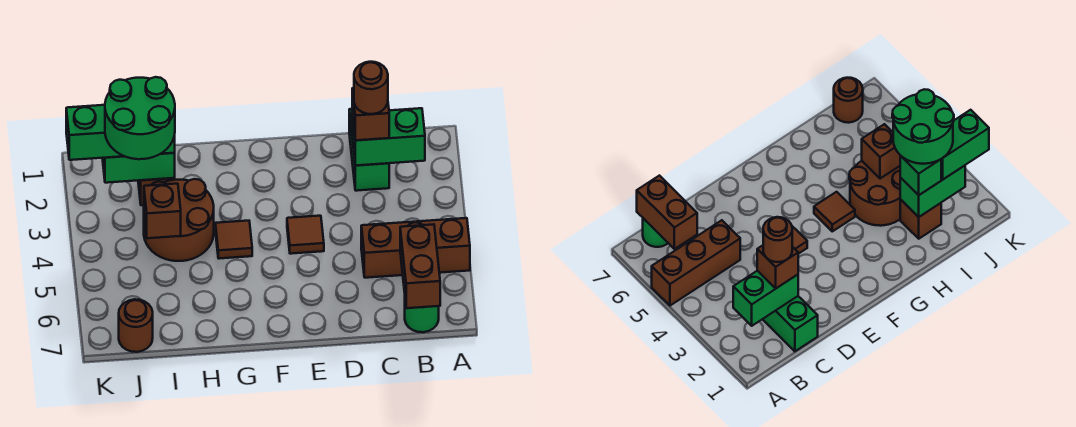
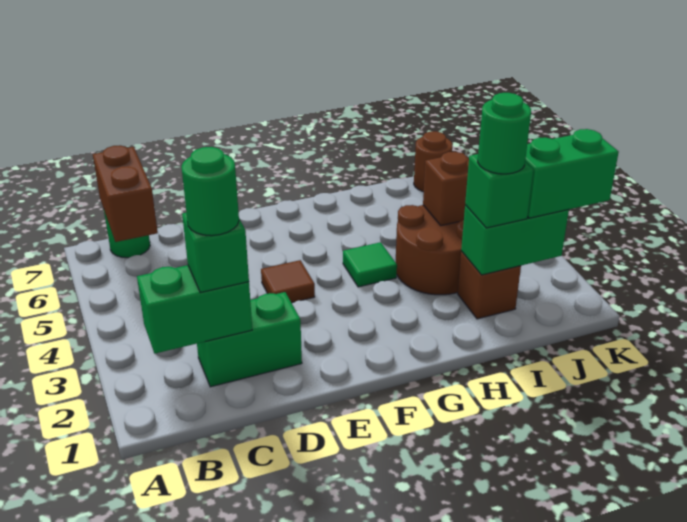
brown brick A5:C5 level 1 -> none
green brick C1:C2 level 1 -> green brick C2:D2 level 1
brown brick C2 level 3 -> green brick C2 level 3
brown round brick C2 level 4 -> green round brick C2 level 4
brown tile G4 level 1 -> green tile G4 level 1
green round brick I2:J3 level 4 -> green round brick I2 level 4

